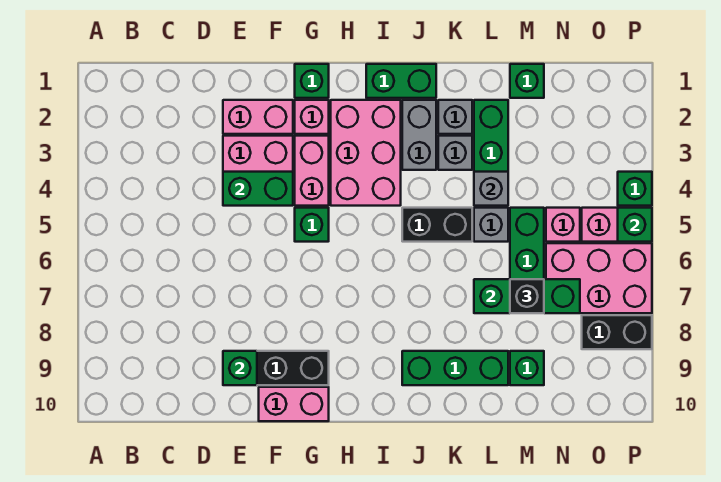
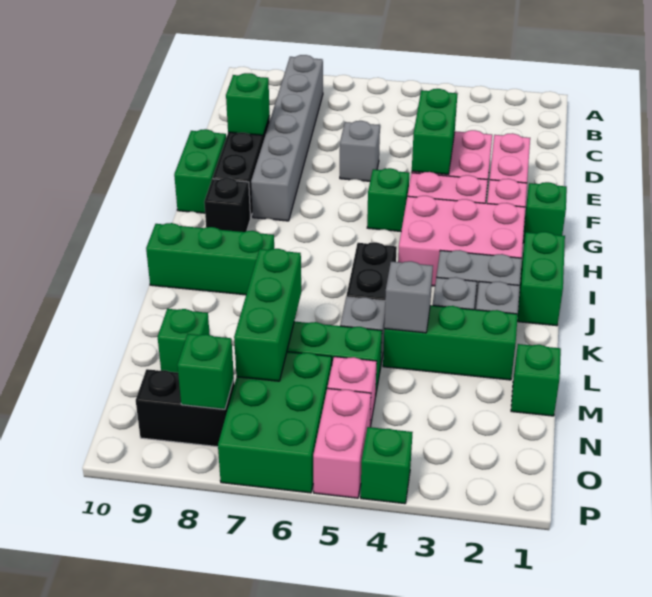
none -> grey brick B8:G8 level 1
none -> grey brick E6 level 1
pink brick F10:G10 level 1 -> green brick F10:G10 level 1
green brick J9:L9 level 1 -> green brick J8:J10 level 1
black brick M7 level 3 -> black brick H9 level 1
pink brick N6:P7 level 1 -> green brick N6:P7 level 1
black brick O8:P8 level 1 -> black brick O8:O9 level 1
green brick P5 level 2 -> green brick O8 level 2

